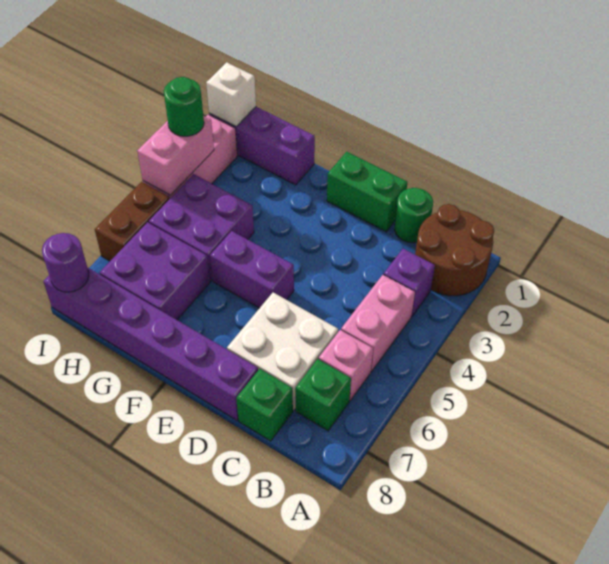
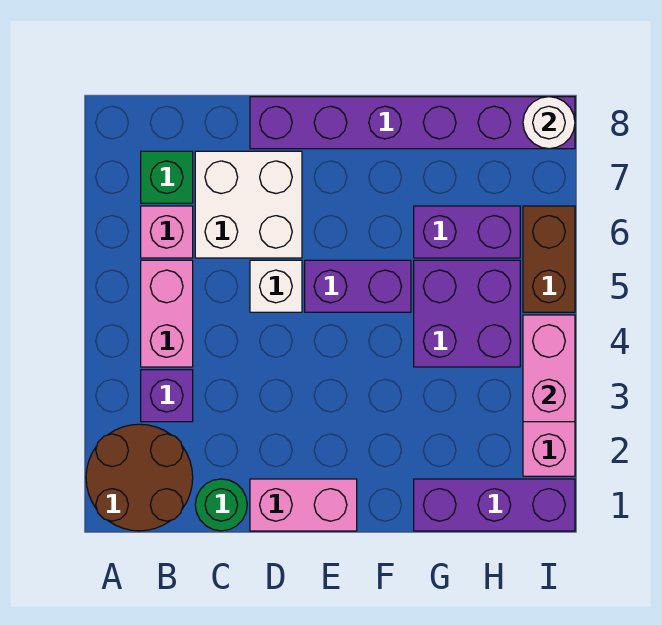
green brick C8 level 1 -> none
green brick D1:E1 level 1 -> pink brick D1:E1 level 1
purple brick G6:H7 level 1 -> purple brick G6:H6 level 1
white brick I1 level 2 -> white brick D5 level 1
green round brick I3 level 3 -> none
purple round brick I8 level 2 -> white round brick I8 level 2

